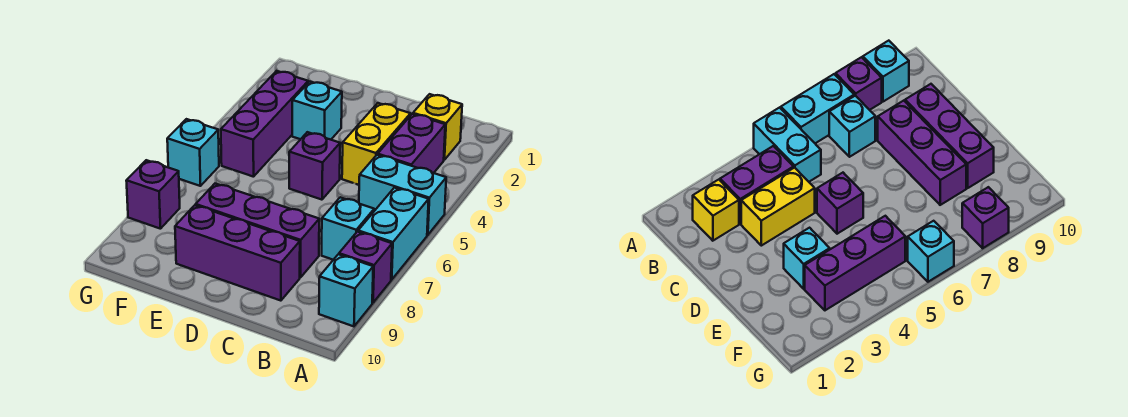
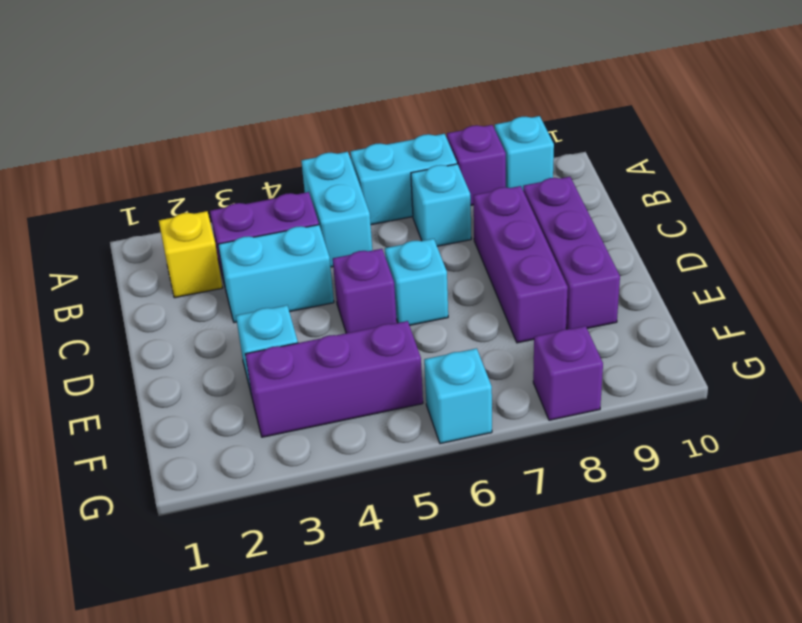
yellow brick C3:C4 level 1 -> cyan brick C3:C4 level 1
none -> cyan brick D6 level 1

